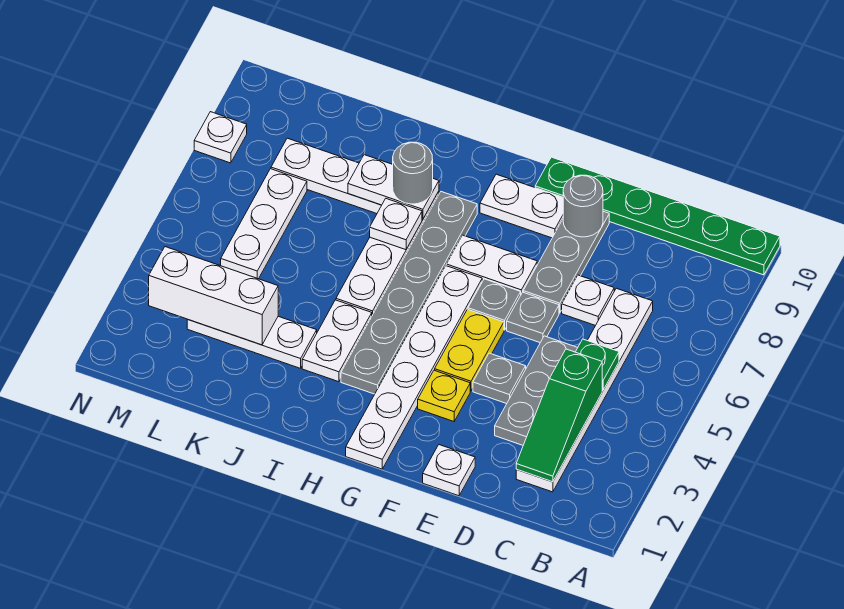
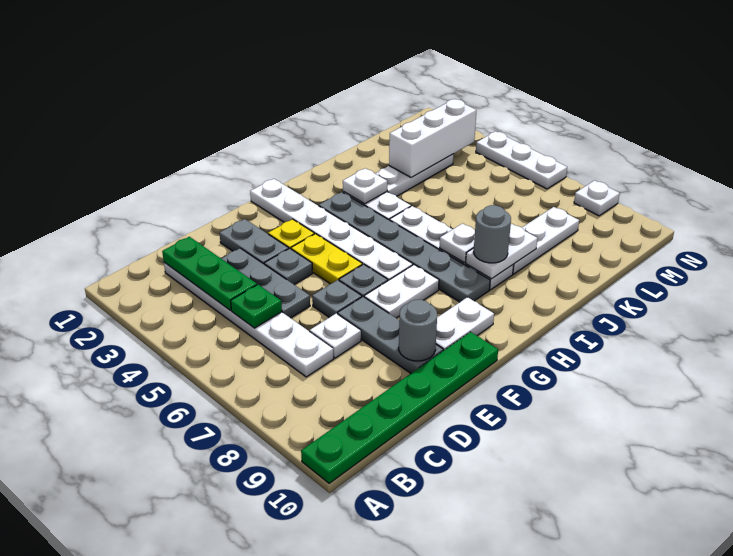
green slope C2:C4 level 2 top 4 -> green plate C2:C4 level 2
white plate E1 level 1 -> white plate I3 level 2
none -> grey plate E2:E3 level 1
white plate L5:L7 level 1 -> white plate N4:N6 level 1

